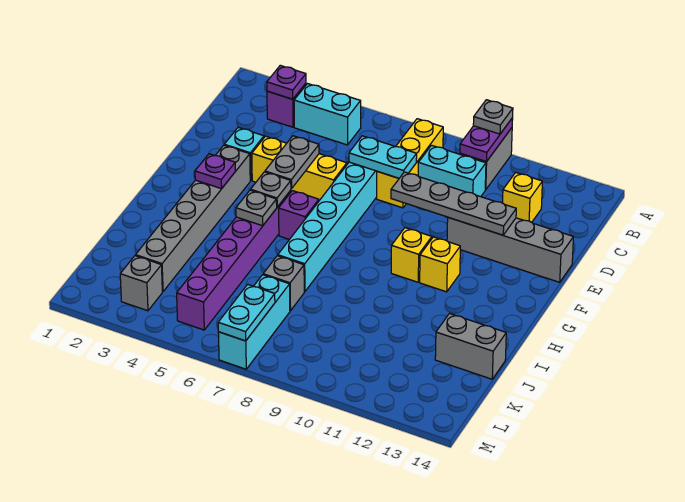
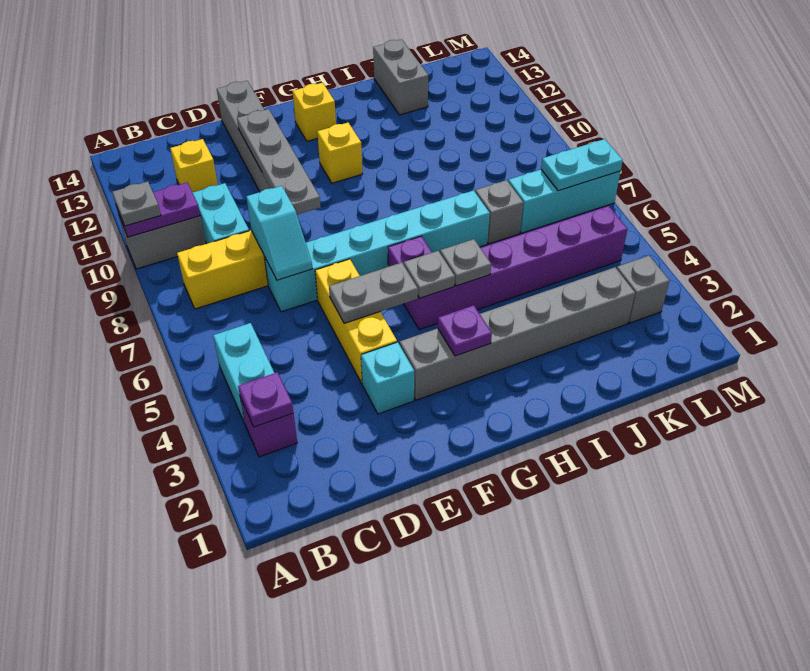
cyan plate D7:D8 level 2 -> cyan slope D7:D8 level 2 top 8
yellow brick G10 level 1 -> yellow brick G13 level 1

